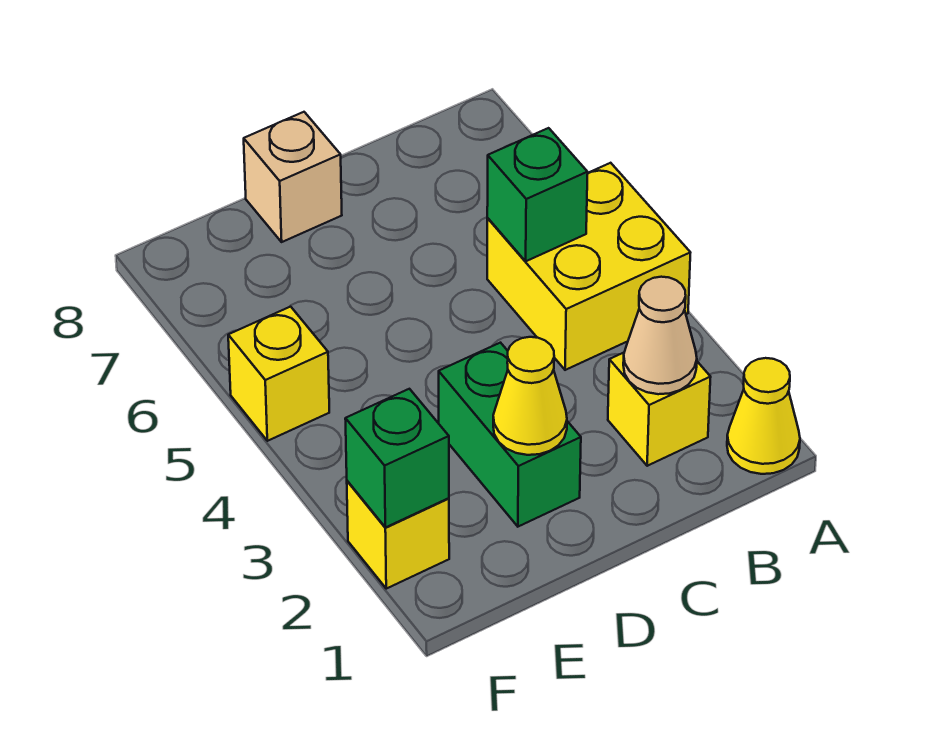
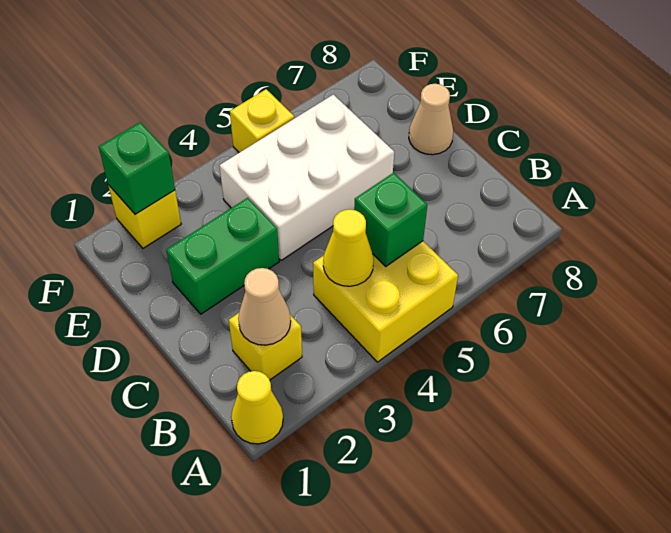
yellow cone D2 level 2 -> yellow cone B4 level 2
none -> white brick D4:E6 level 1
tan brick D8 level 1 -> tan cone D8 level 1

